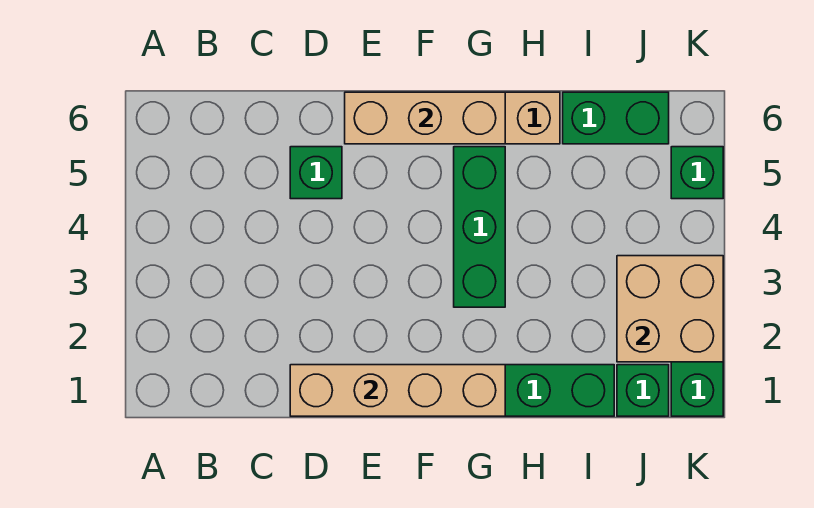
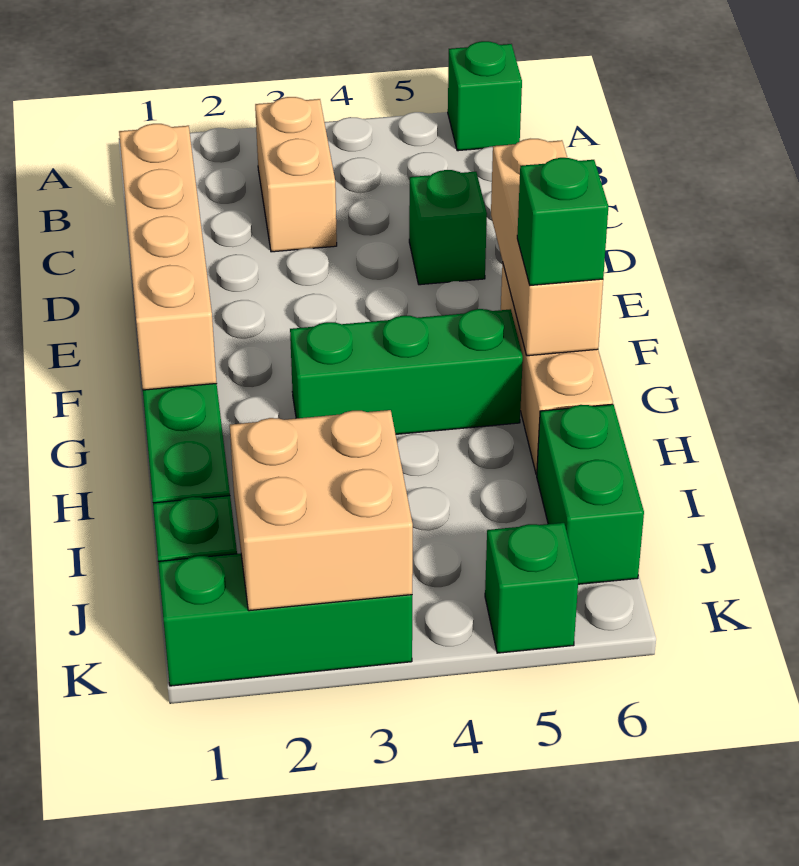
none -> green brick A6 level 1
none -> tan brick B3:C3 level 1
none -> green brick G6 level 3

